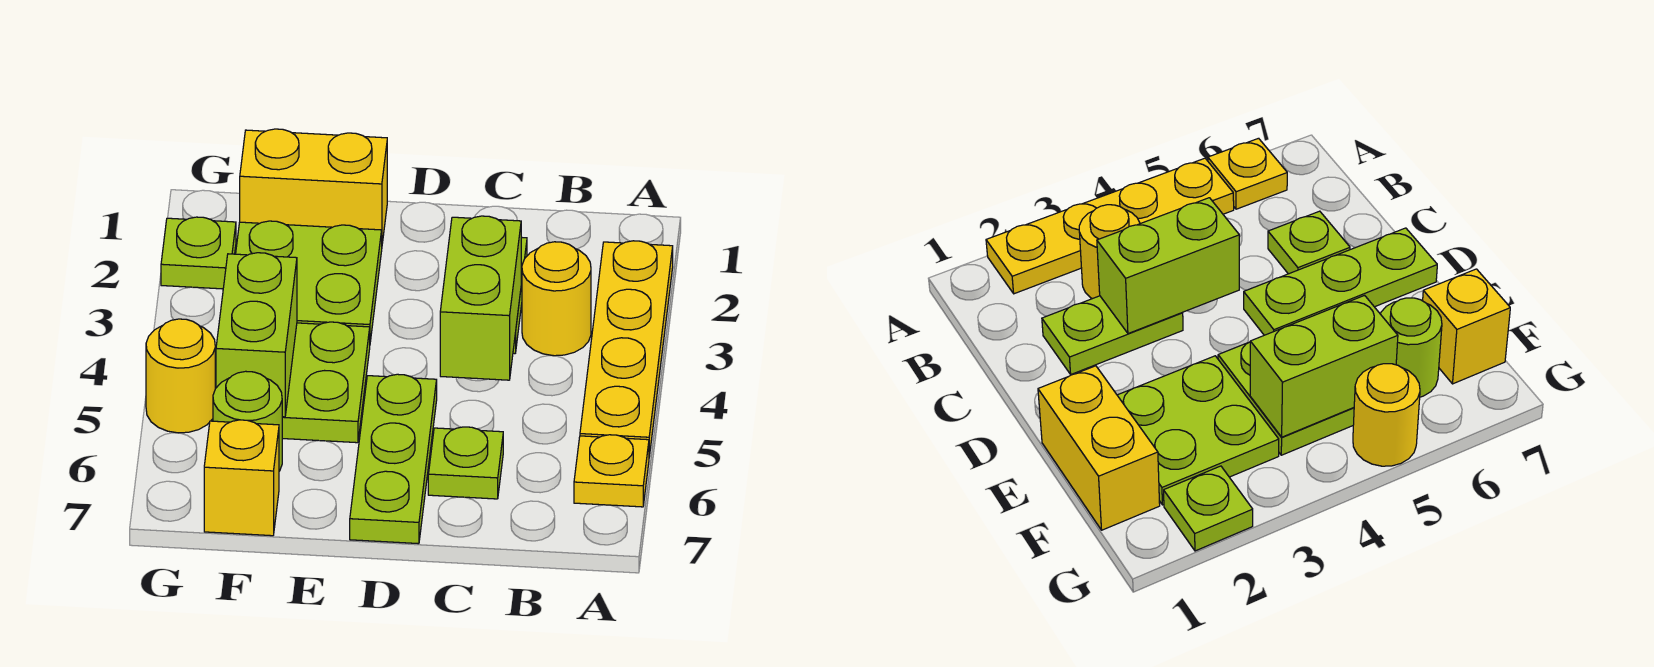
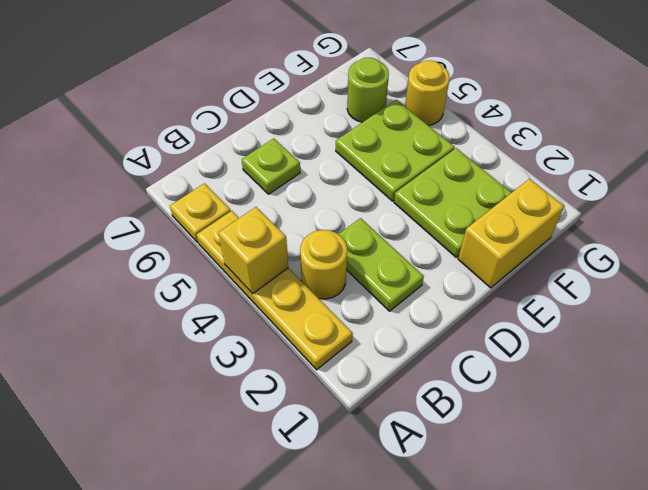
lime brick C3:C4 level 2 -> none
lime plate D5:D7 level 1 -> none
lime brick F4:F5 level 2 -> none
yellow brick F7 level 1 -> yellow brick A4 level 2
lime plate G2 level 1 -> none

